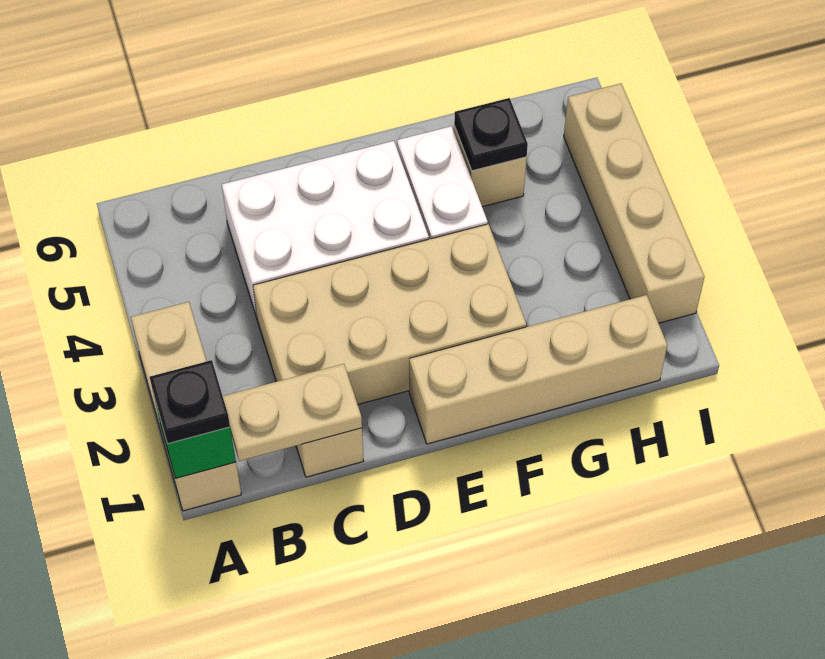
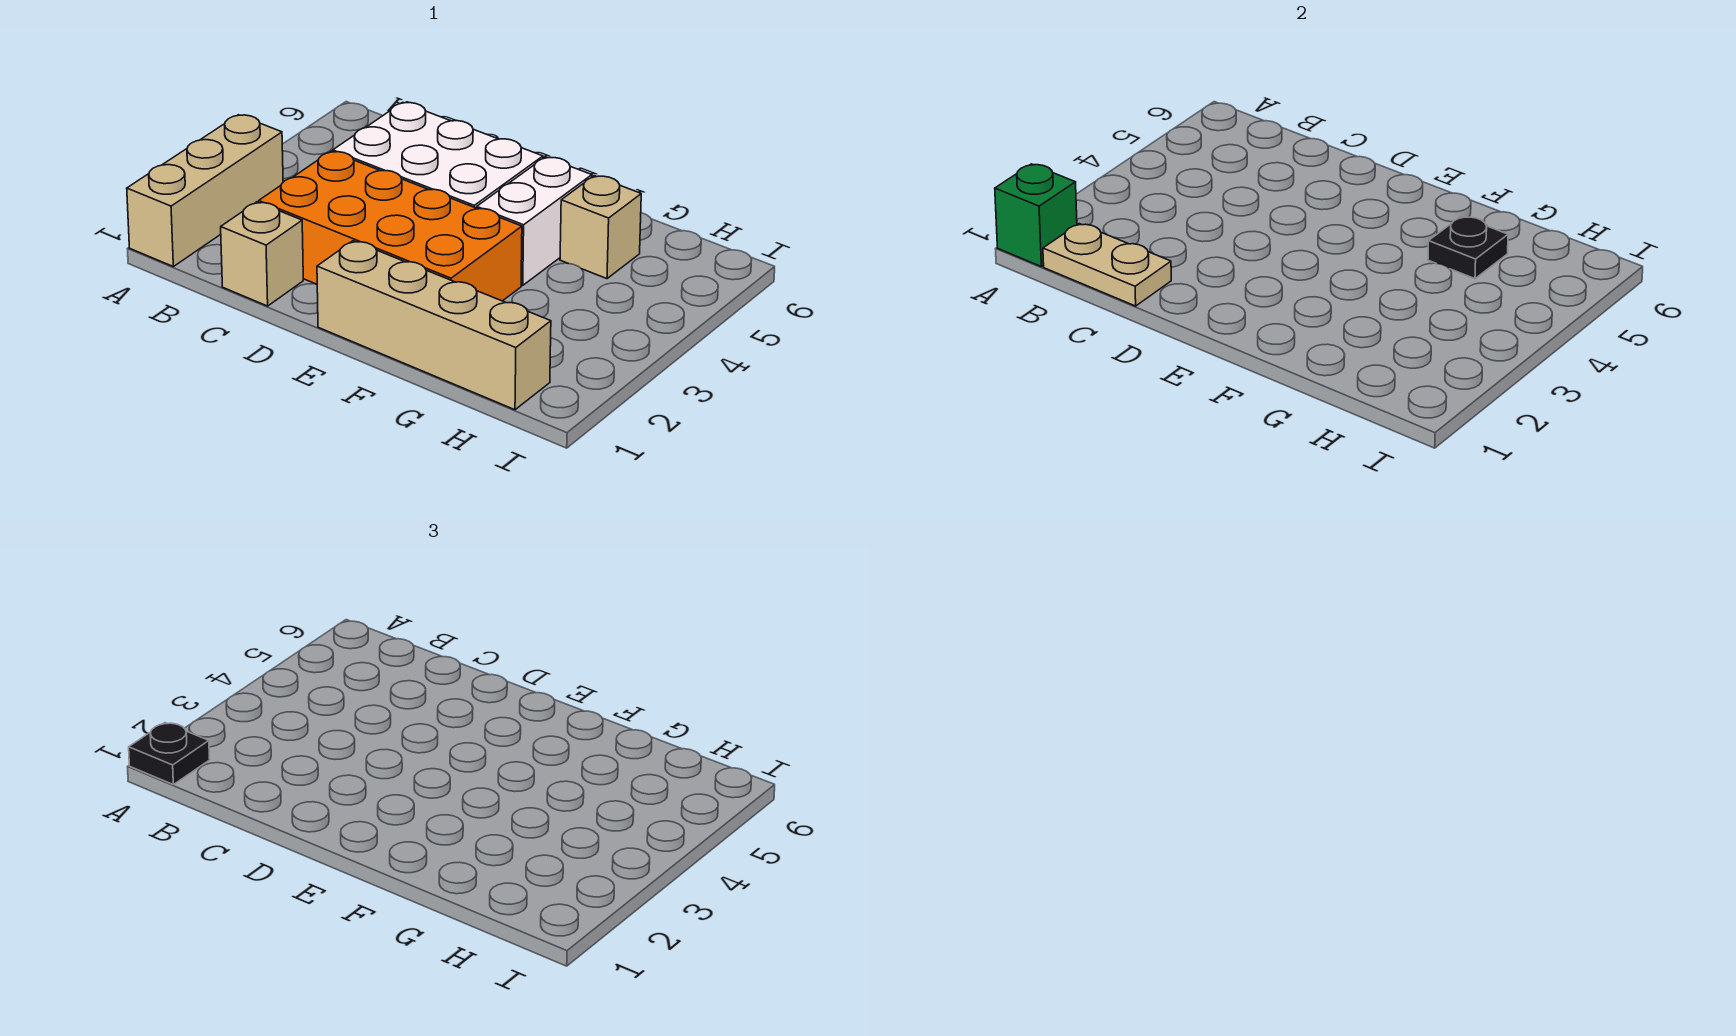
tan brick C2:F3 level 1 -> orange brick C2:F3 level 1
tan brick I2:I5 level 1 -> none

